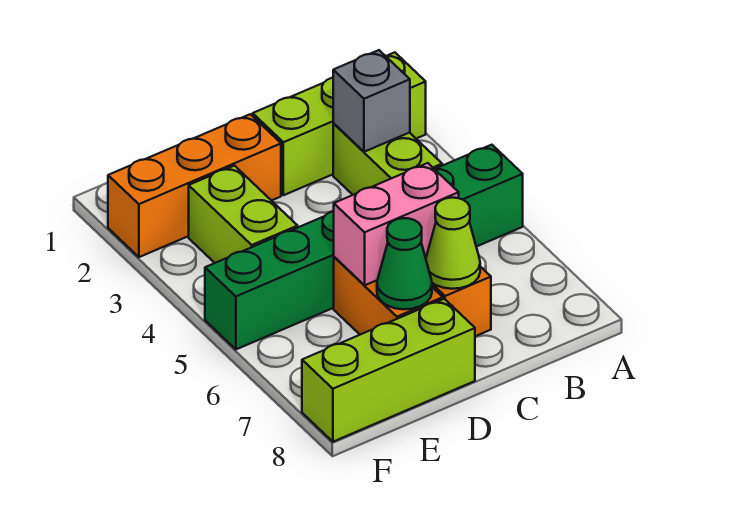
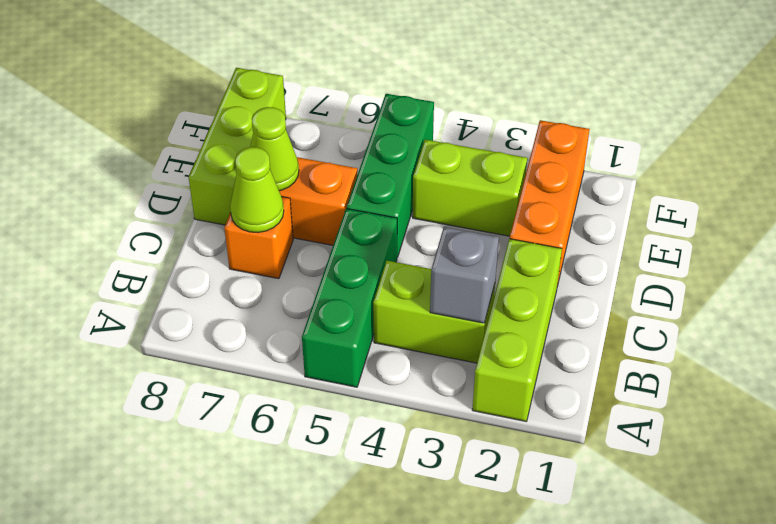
pink brick C6:D6 level 2 -> none
green cone D7 level 2 -> lime cone D7 level 2

